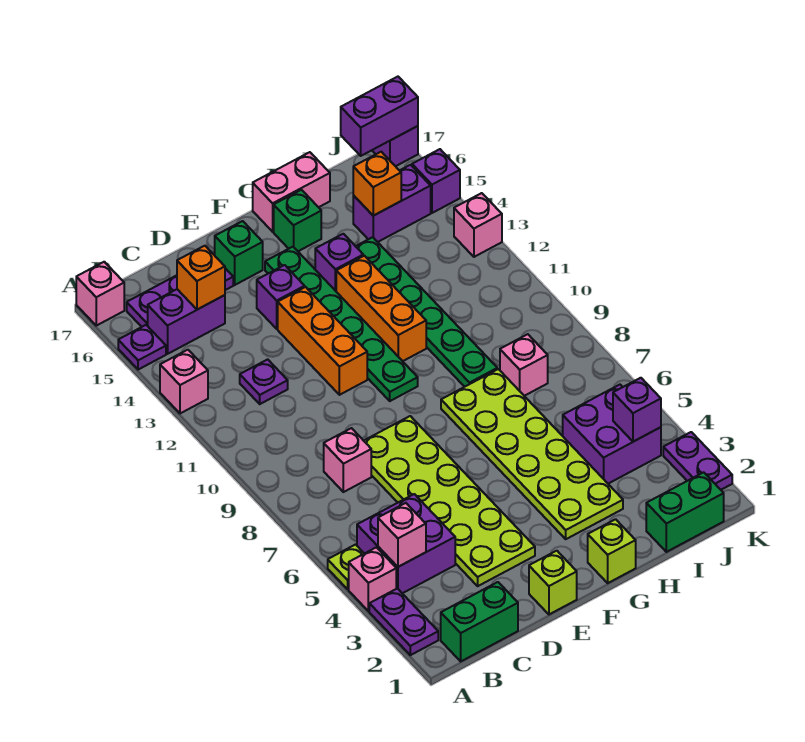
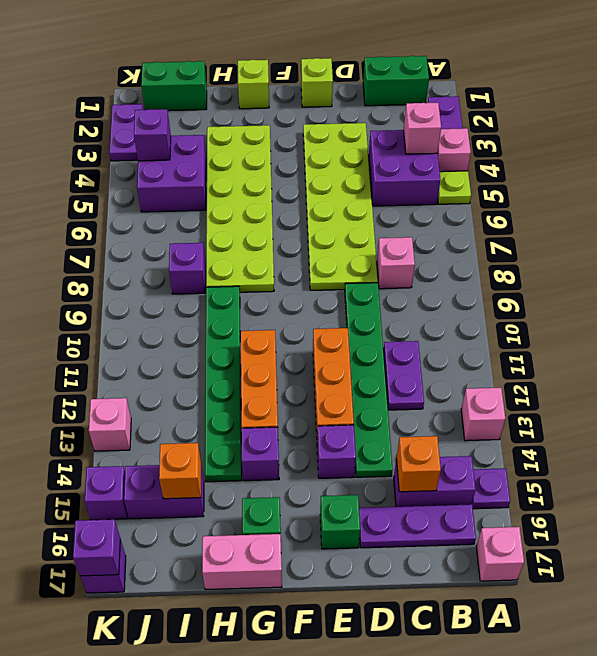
purple plate C12 level 1 -> purple plate C11:C12 level 1
green plate F10:F15 level 1 -> green plate D9:D14 level 1
pink brick I8 level 1 -> purple brick I8 level 1
purple brick J17:K17 level 2 -> purple brick K17 level 2

